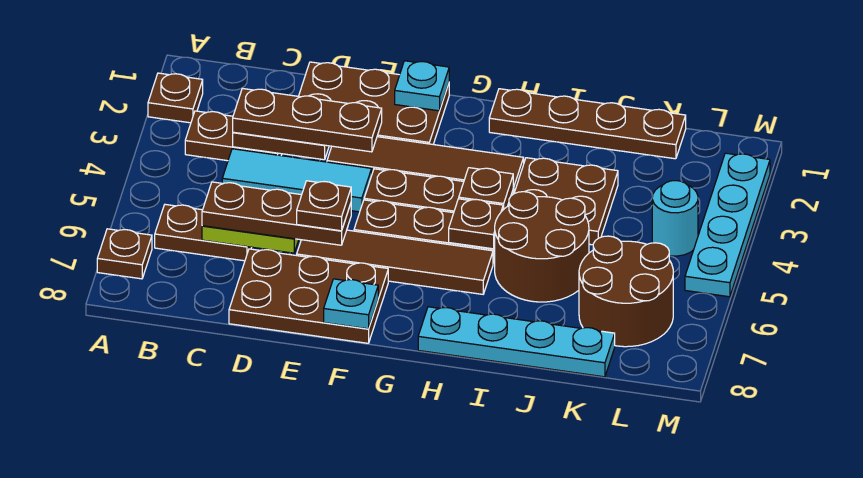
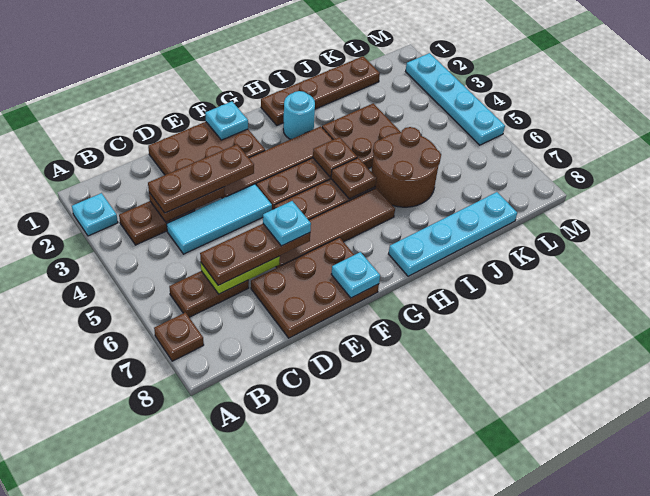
brown plate A2 level 1 -> cyan plate A2 level 1
brown plate E6 level 4 -> cyan plate E6 level 4
brown round brick K6:L7 level 1 -> none
cyan round brick L4 level 1 -> cyan round brick H2 level 1

